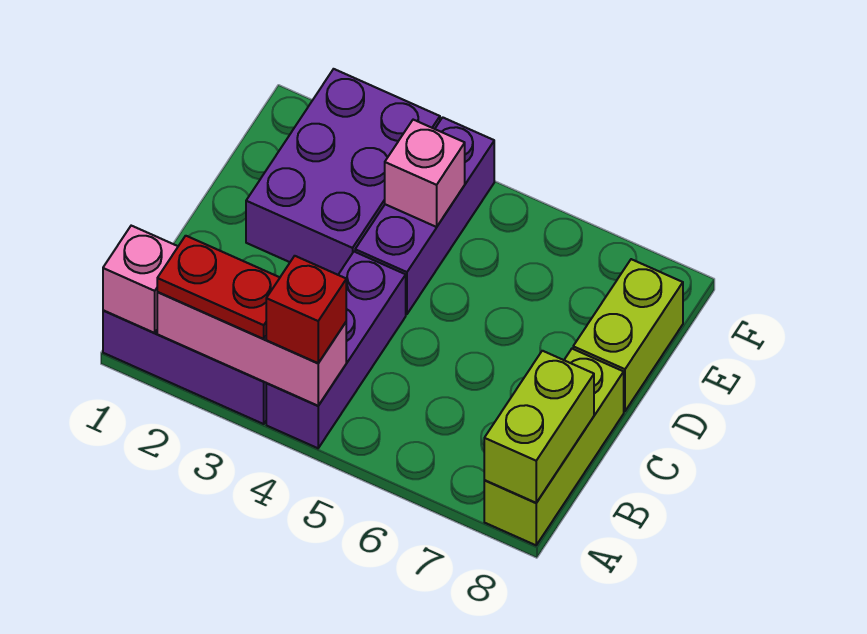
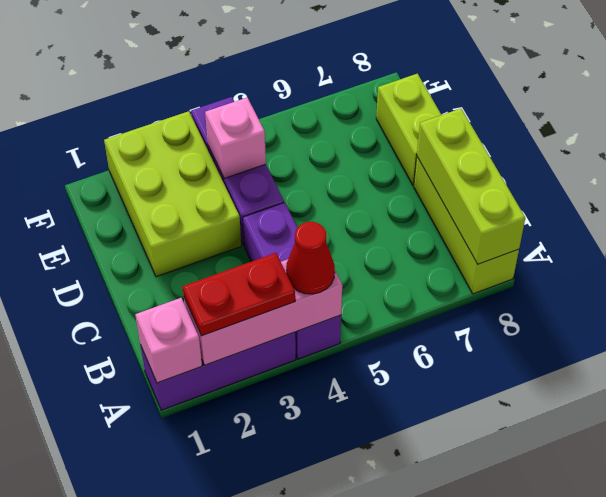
red brick A4 level 3 -> red cone A4 level 3
lime brick A8:B8 level 2 -> lime brick A8:C8 level 2
purple brick D2:F3 level 1 -> lime brick D2:F3 level 1

